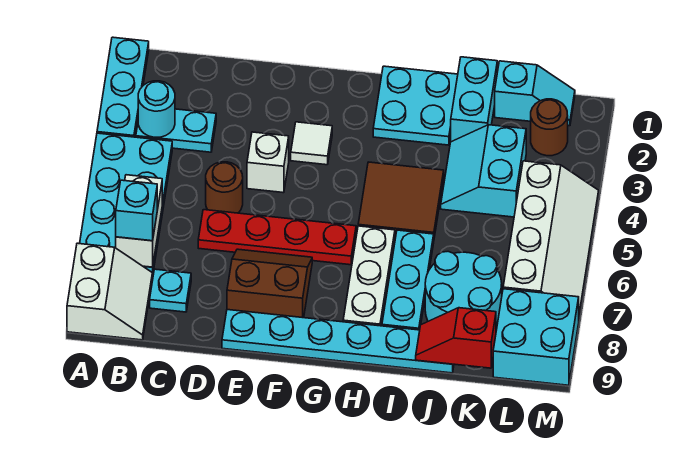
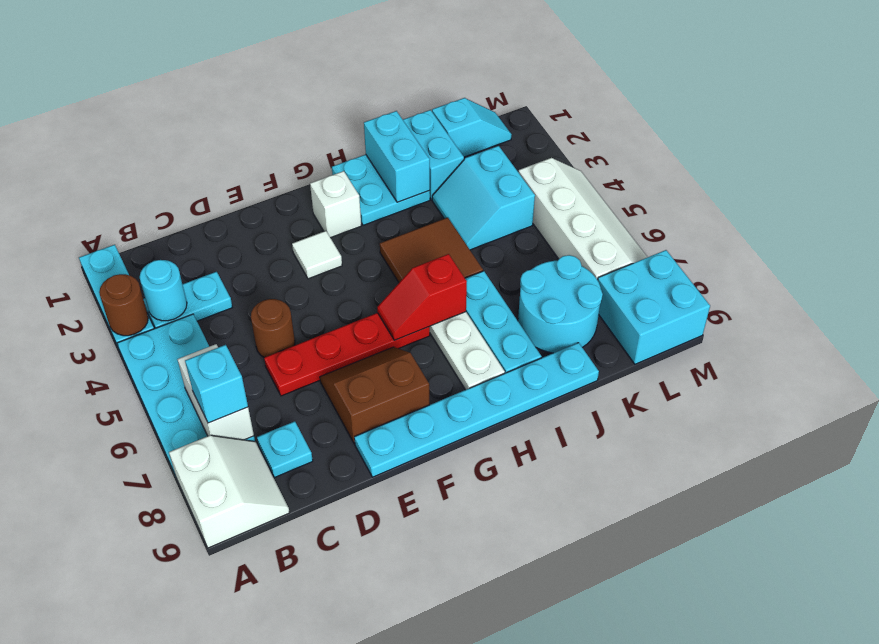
white brick E4 level 1 -> white brick G2 level 1
none -> cyan brick I1:I2 level 2
red slope J9:K9 level 2 top K -> red slope G6:H6 level 2 top H
brown round brick L2 level 1 -> brown round brick A3 level 2

